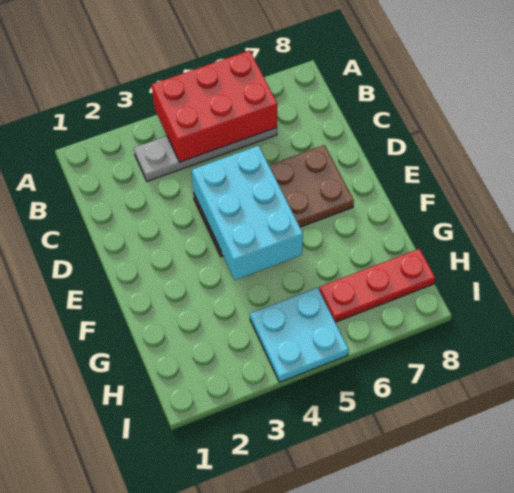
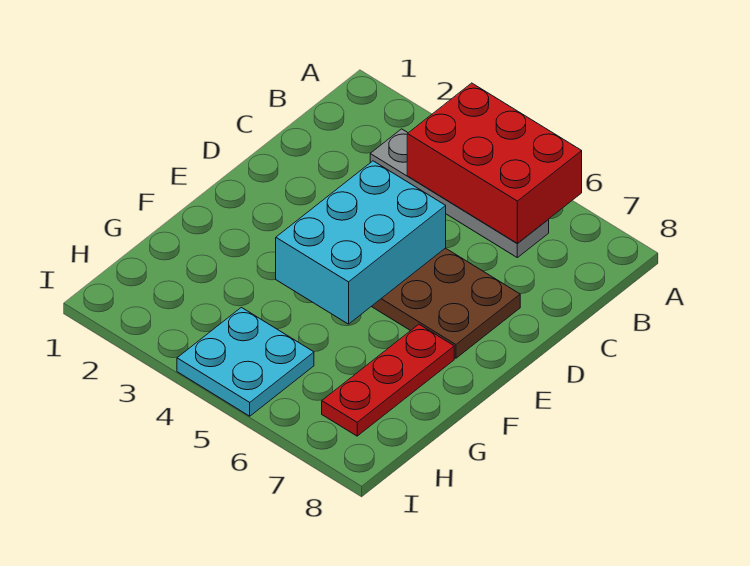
red plate H6:H8 level 1 -> red plate F7:H7 level 1

